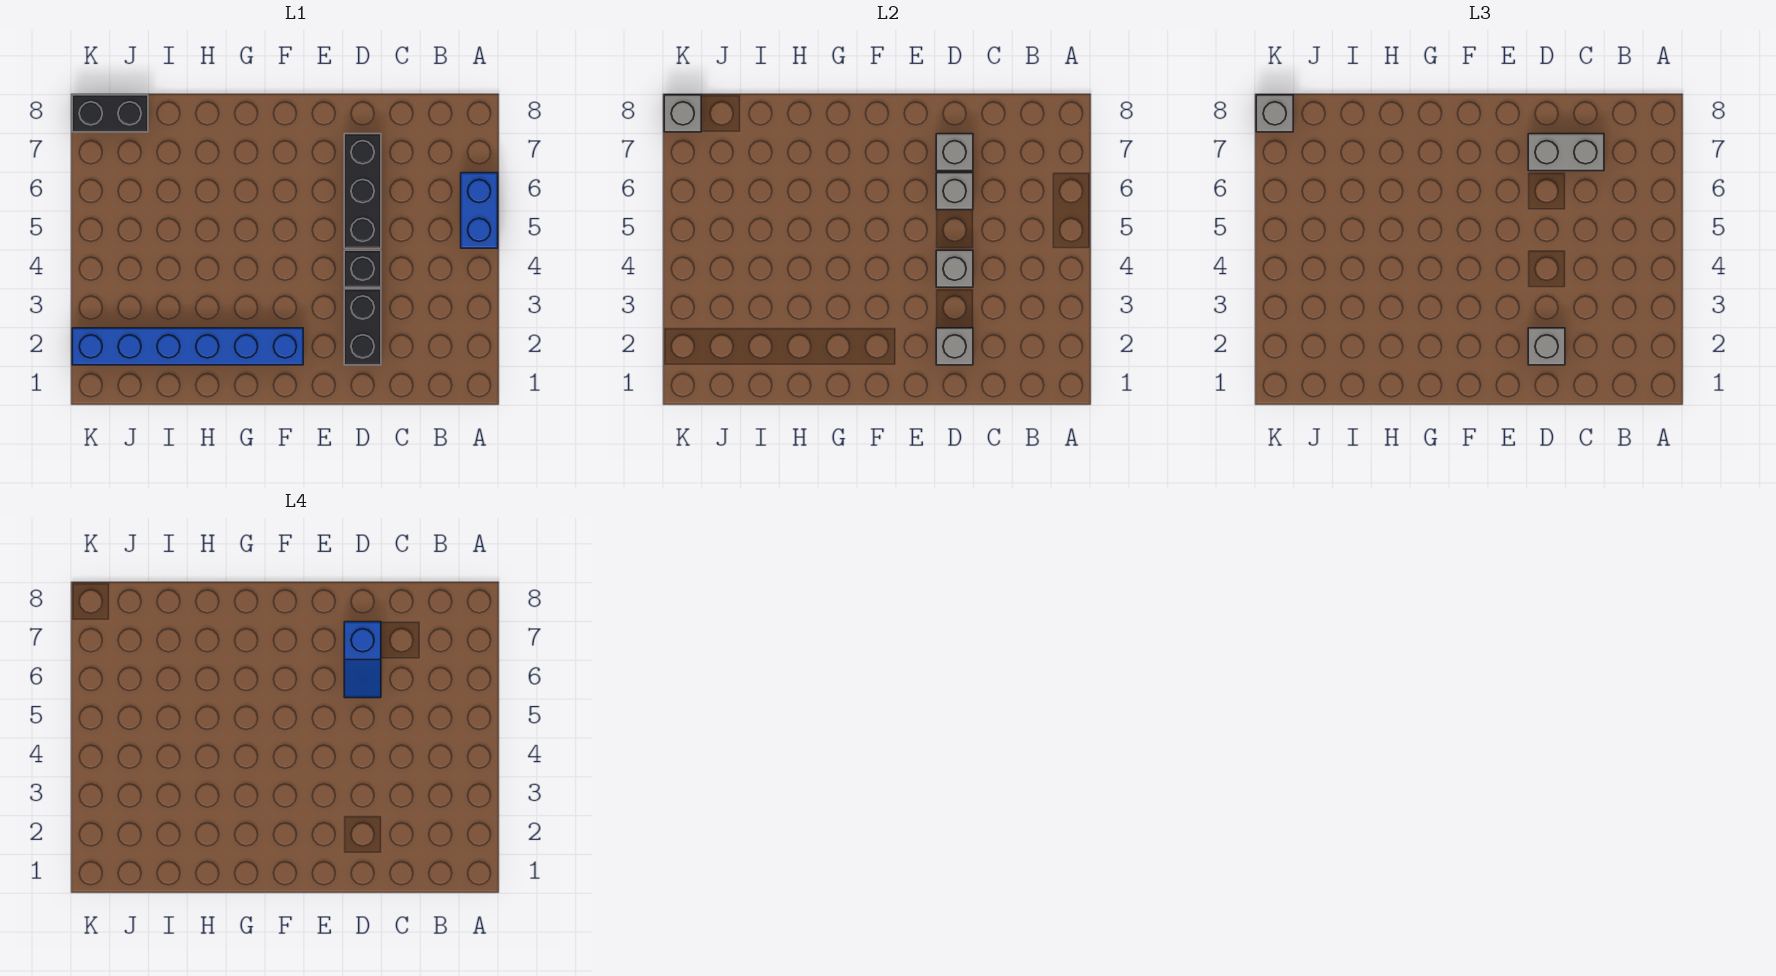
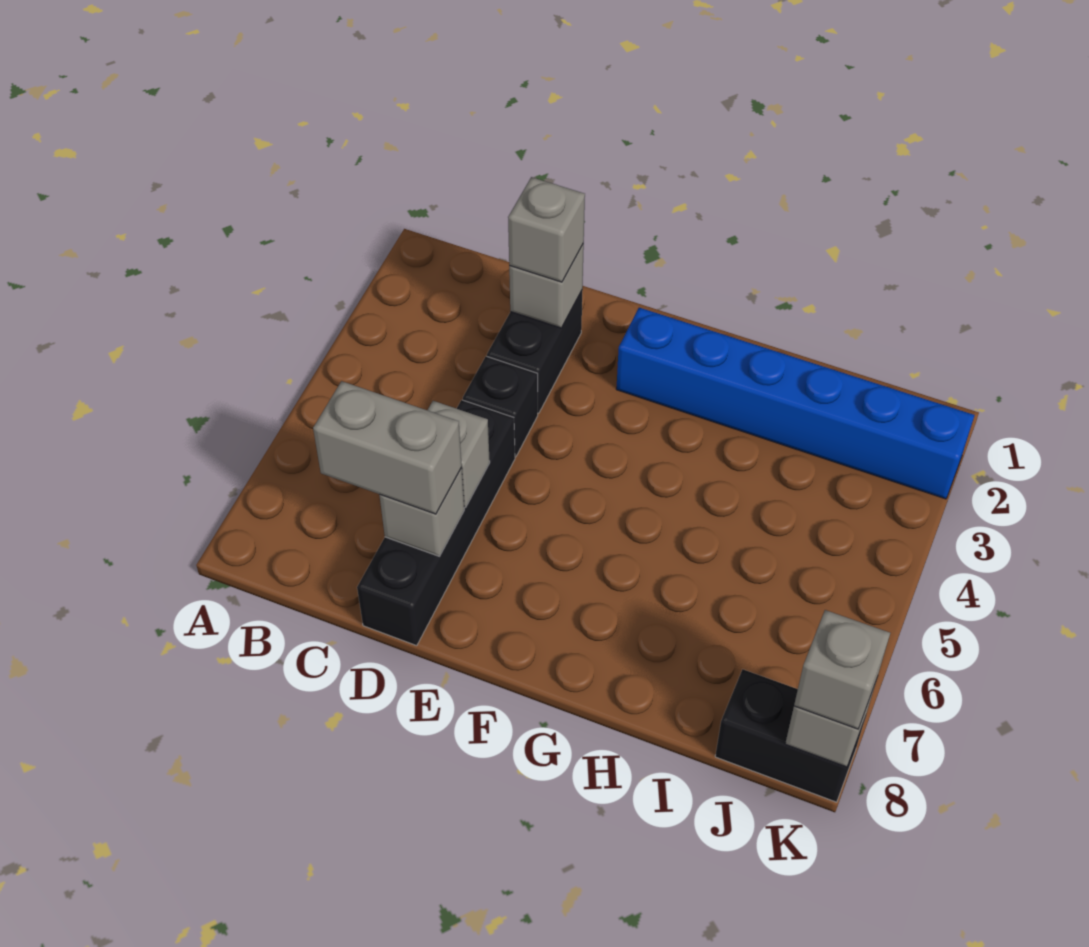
blue brick A5:A6 level 1 -> none
grey brick D4 level 2 -> none
black brick D5:D7 level 1 -> black brick D5:D8 level 1
blue slope D6:D7 level 4 top 7 -> none

